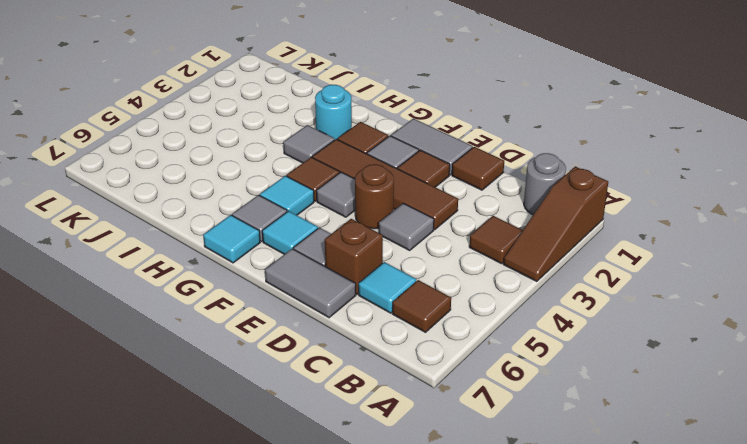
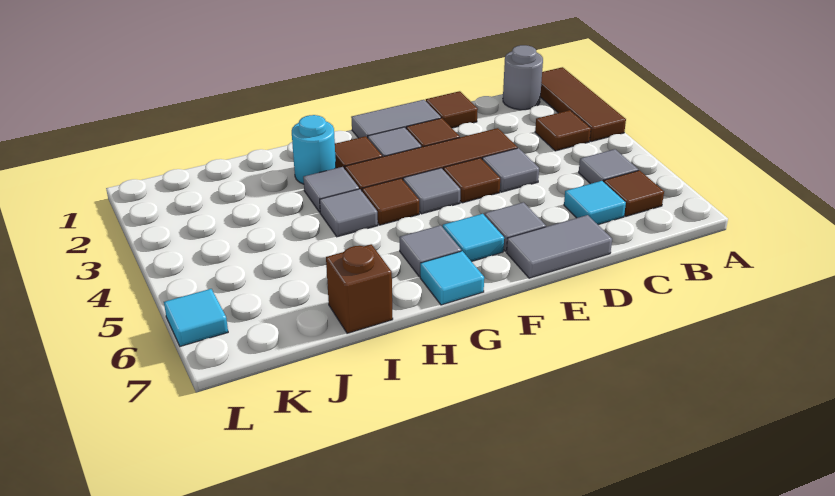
brown slope A1:A3 level 1 top 1 -> brown tile A1:A3 level 1
none -> grey tile B5 level 1
brown brick D6 level 1 -> brown brick I7 level 1
brown round brick E4 level 1 -> brown tile E4 level 1
cyan tile G5 level 1 -> cyan tile L6 level 1
none -> grey tile H4 level 1

